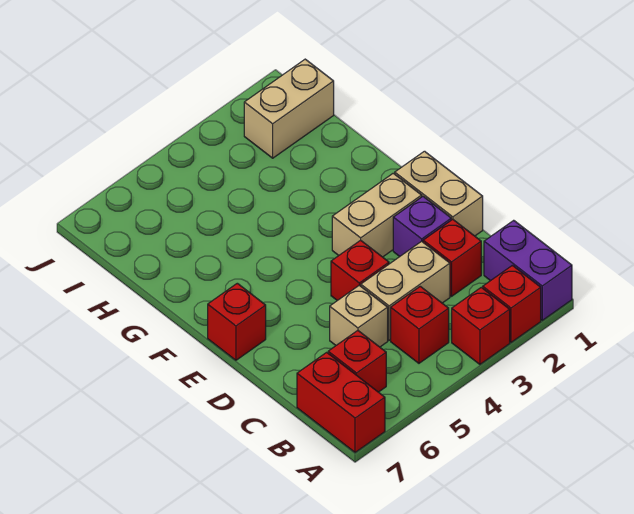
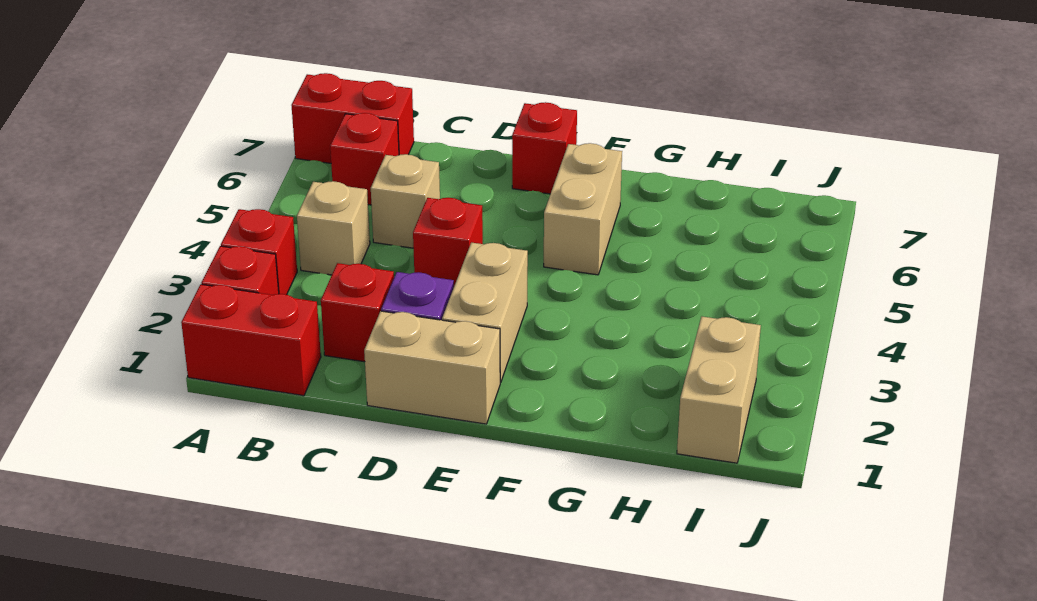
purple brick A1:B1 level 1 -> red brick A1:B1 level 1
red brick B4 level 1 -> tan brick B4 level 1
tan brick C3:C4 level 1 -> tan brick F5:F6 level 1

